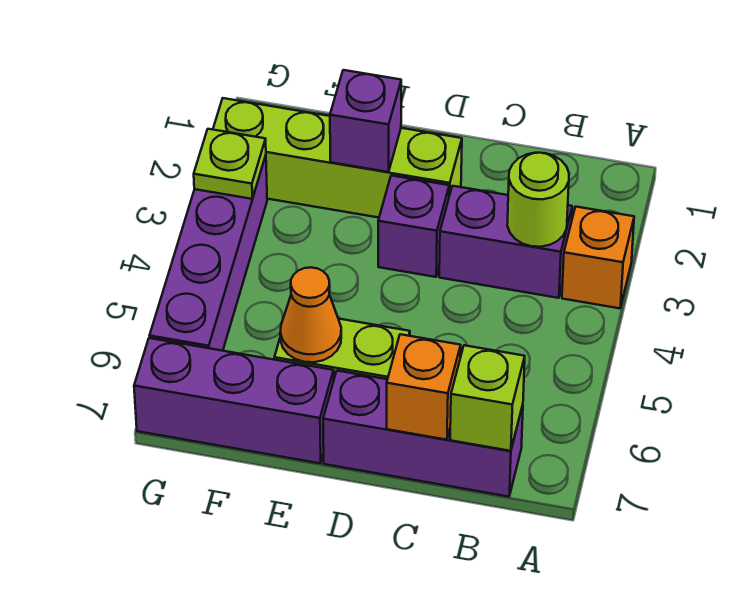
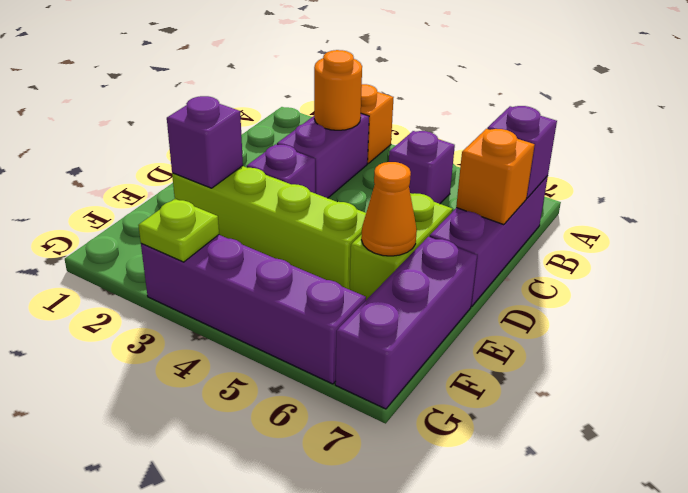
lime round brick B3 level 2 -> orange round brick B3 level 2
none -> purple brick B5 level 1
lime brick B7 level 2 -> purple brick B7 level 2
lime brick D2:G2 level 1 -> lime brick E2:E5 level 1

